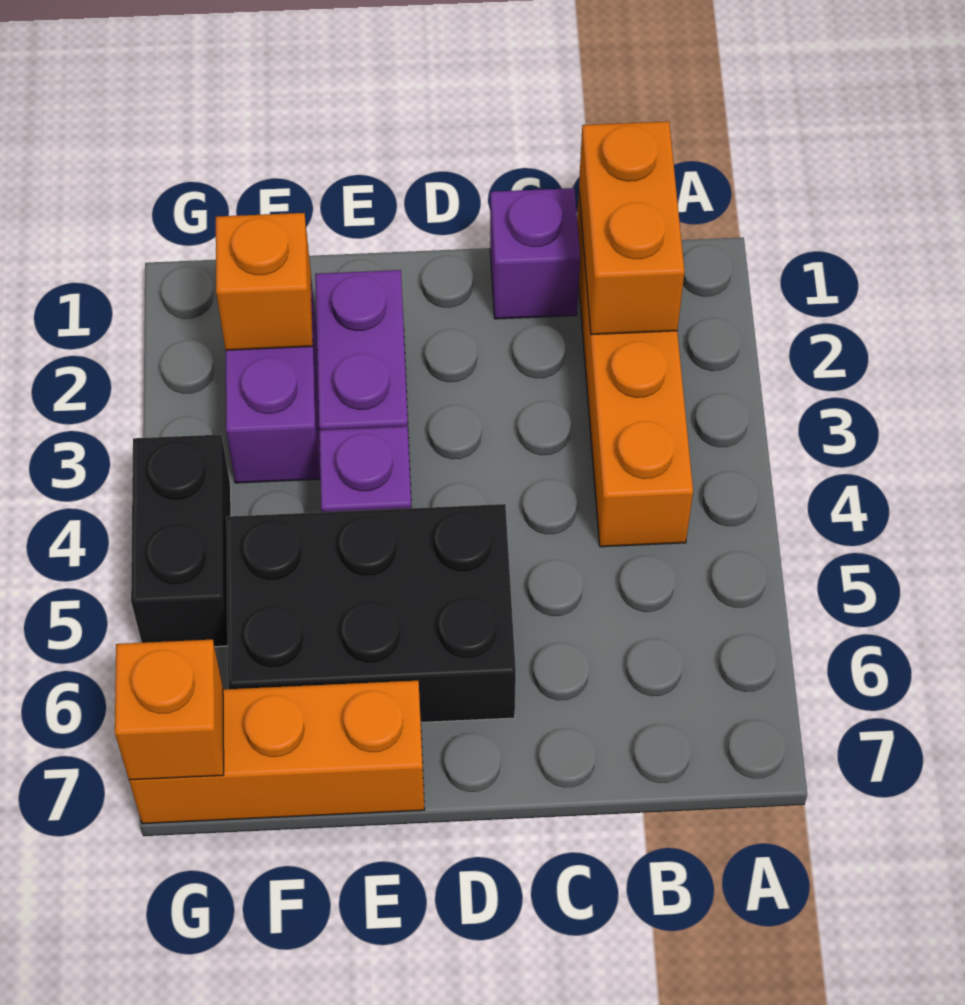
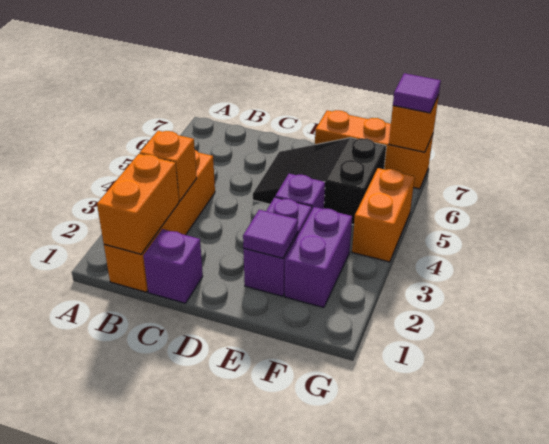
black brick D5:F6 level 1 -> black slope D5:F6 level 1 top F
none -> purple tile E2 level 2
orange brick F2 level 2 -> orange brick B3 level 2
black brick G4:G5 level 1 -> orange brick G4:G5 level 1
none -> purple tile G7 level 3

